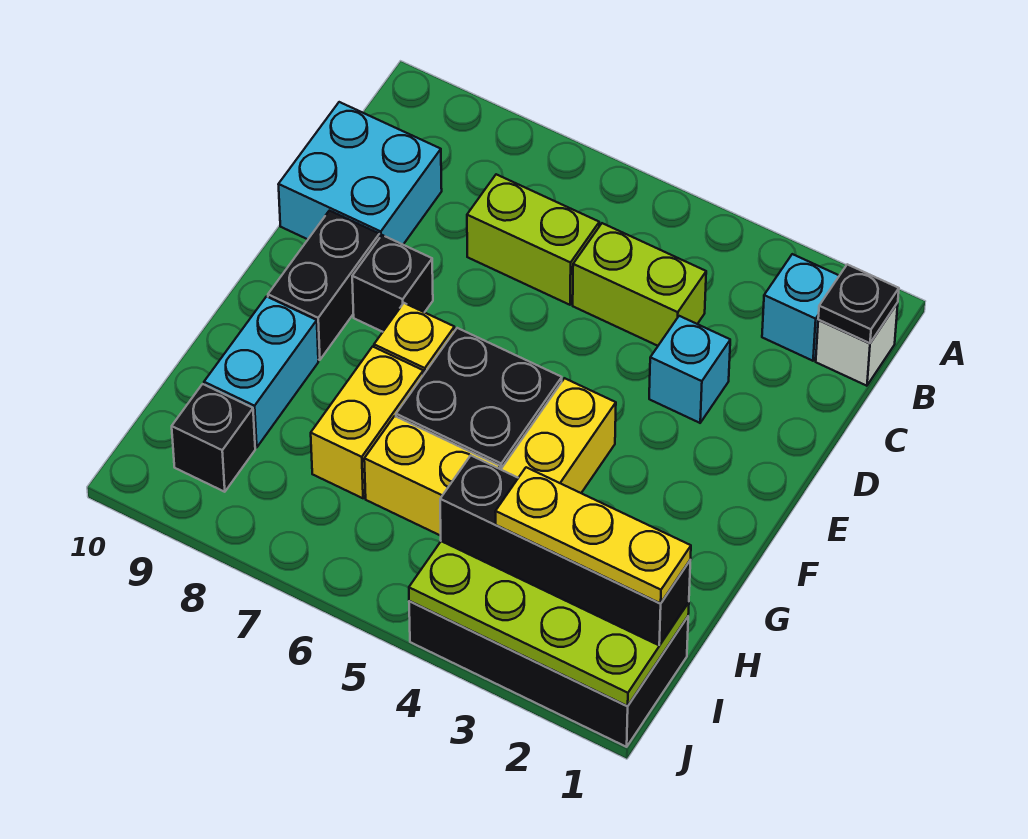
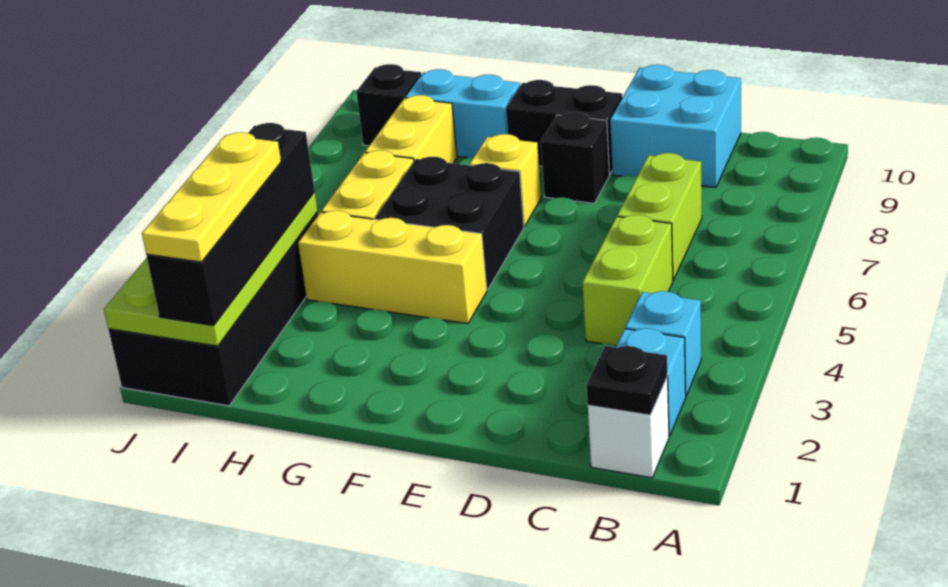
cyan brick D3 level 1 -> cyan brick B3 level 1
yellow brick G7:H7 level 1 -> yellow brick H7:H8 level 1

